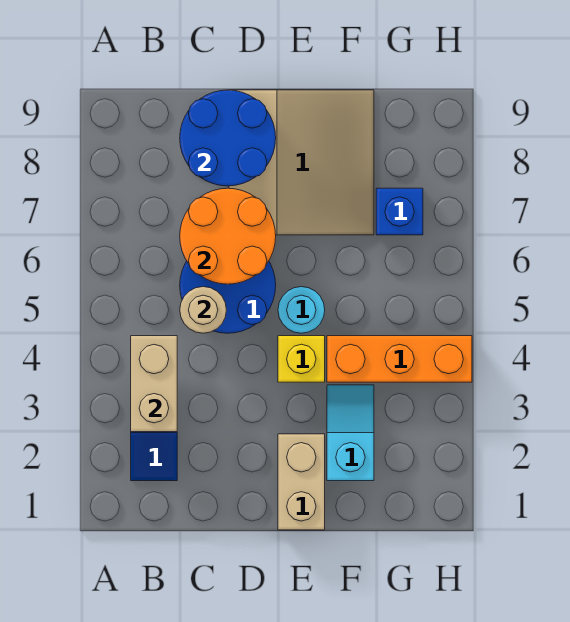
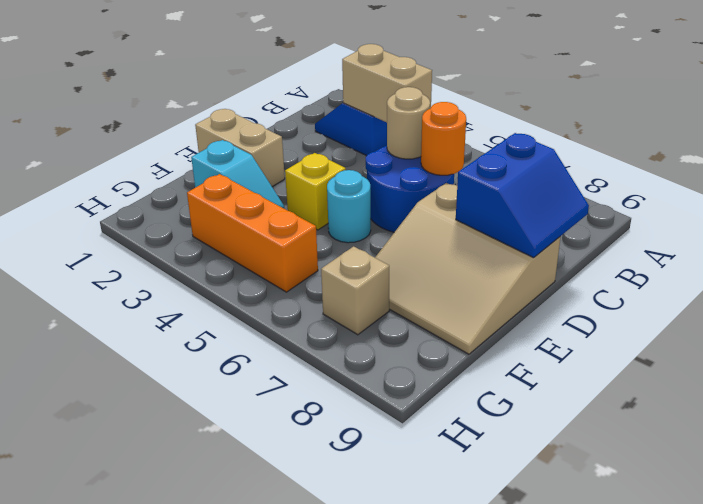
orange round brick C6:D7 level 2 -> orange round brick C6 level 2
blue round brick C8:D9 level 2 -> blue slope C8:D9 level 2 top 8
orange brick F4:H4 level 1 -> orange brick G3:G5 level 1
blue brick G7 level 1 -> tan brick G7 level 1

